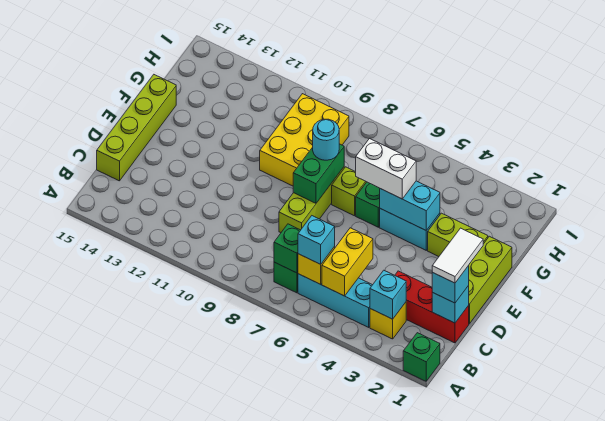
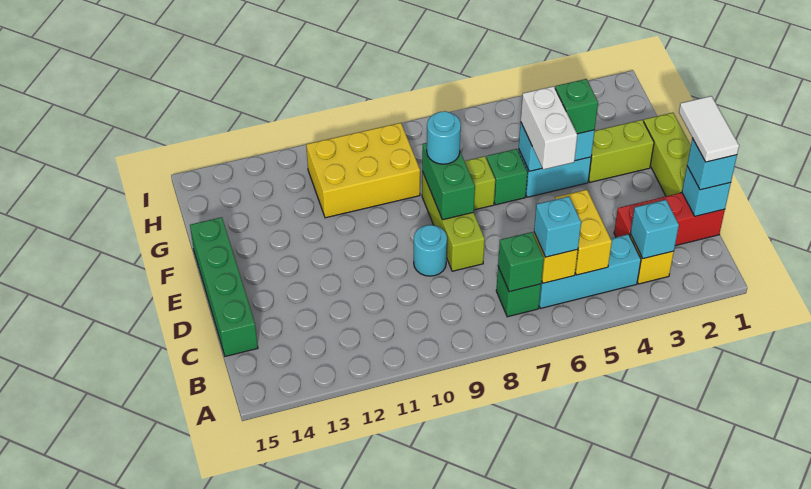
green brick A1 level 1 -> green brick F4 level 3
lime brick C15:F15 level 1 -> green brick C15:F15 level 1
none -> cyan round brick D9 level 1
white brick F5:F6 level 3 -> white brick E5:F5 level 3
yellow brick F9:H10 level 1 -> yellow brick G9:H11 level 1

